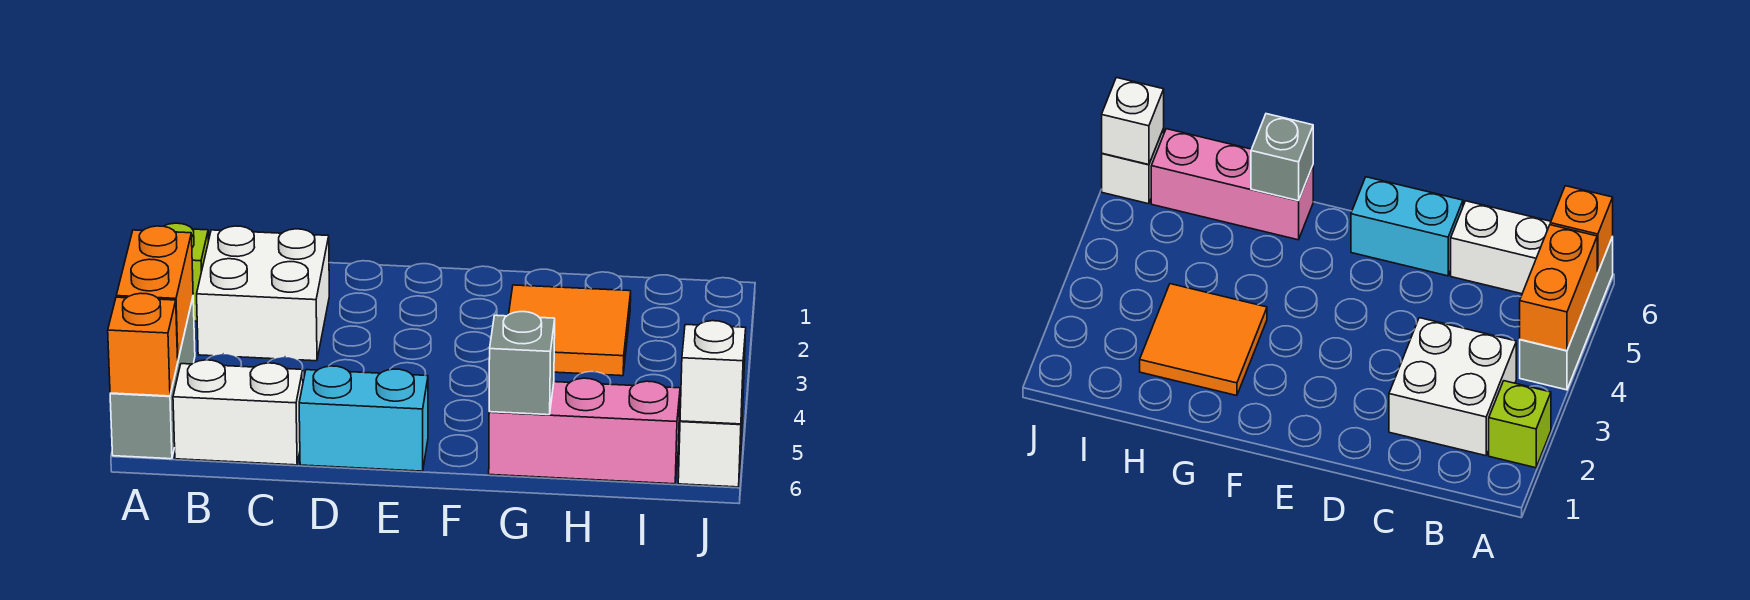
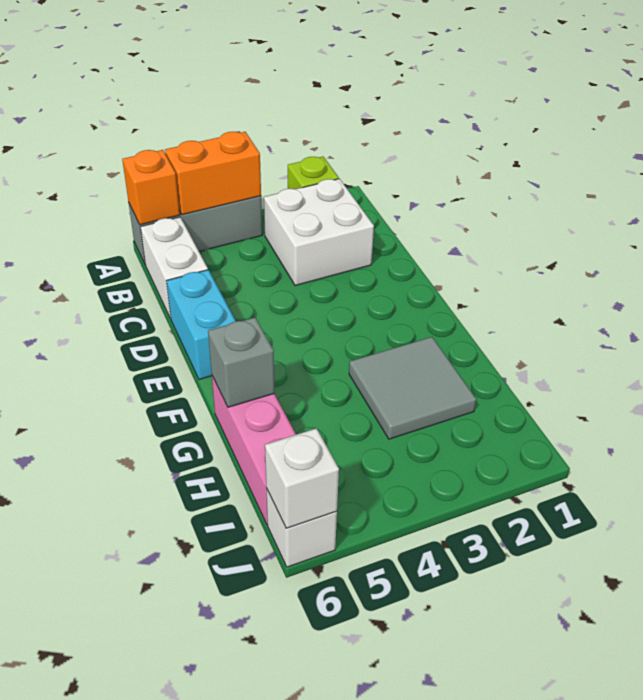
orange tile G2:H3 level 1 -> grey tile G2:H3 level 1

